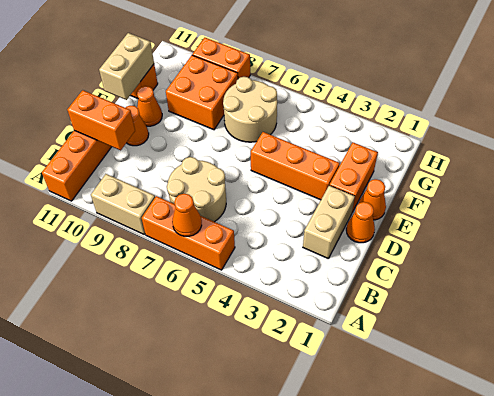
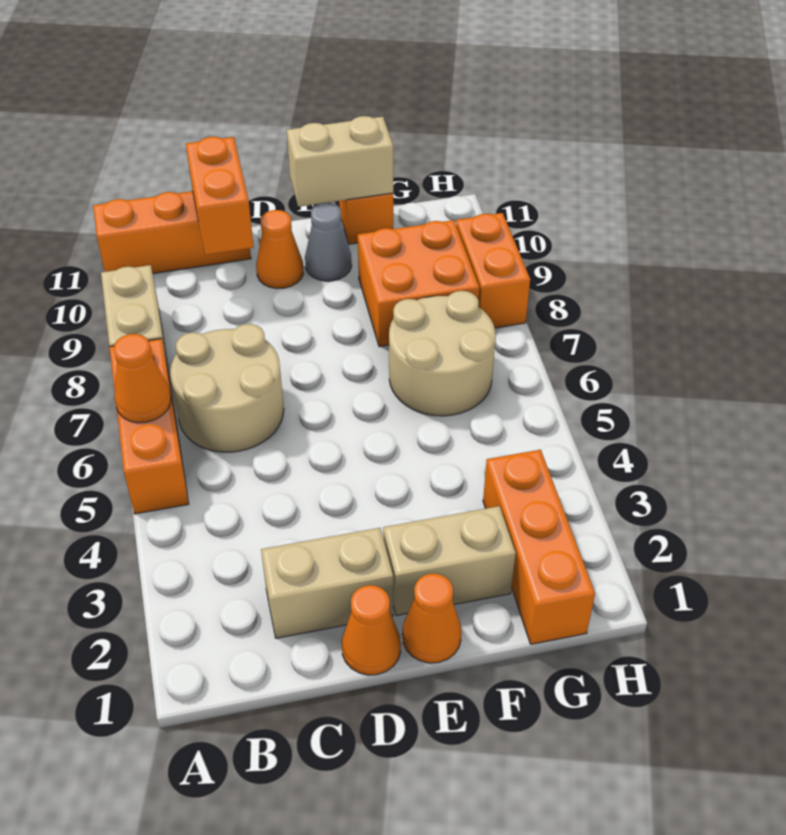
orange brick E2:F2 level 1 -> tan brick E2:F2 level 1
orange brick E3:E5 level 1 -> orange brick G1:G3 level 1
orange cone E10 level 1 -> grey cone E10 level 1

